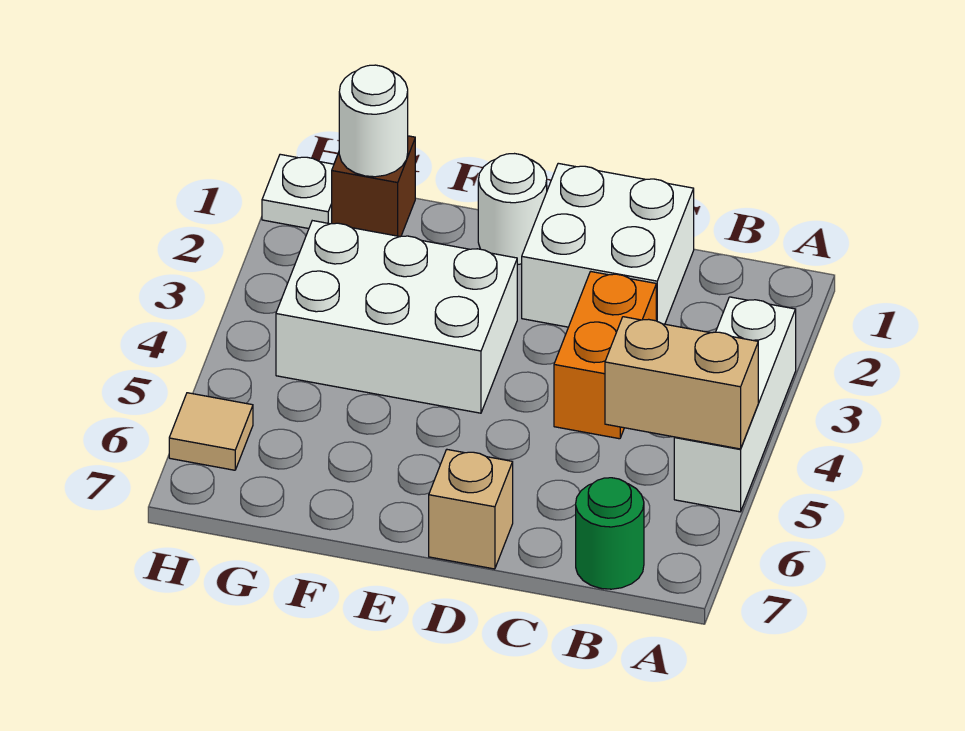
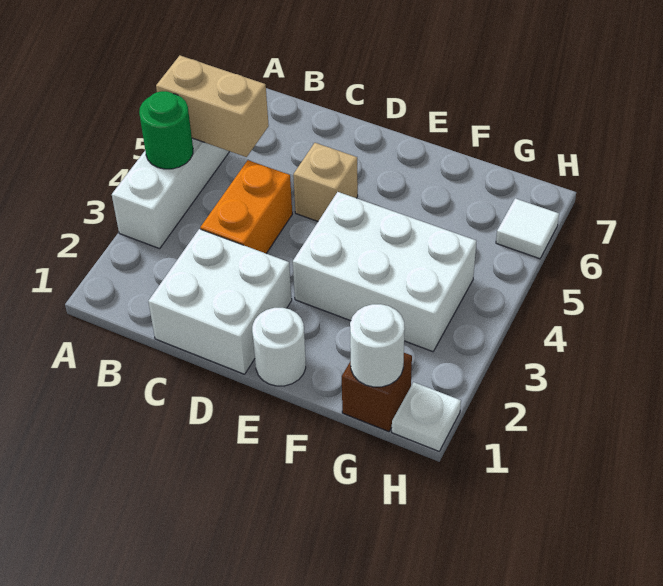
green round brick B7 level 1 -> green round brick A4 level 2
tan brick D7 level 1 -> tan brick D5 level 1
tan tile H6 level 1 -> white tile H6 level 1

